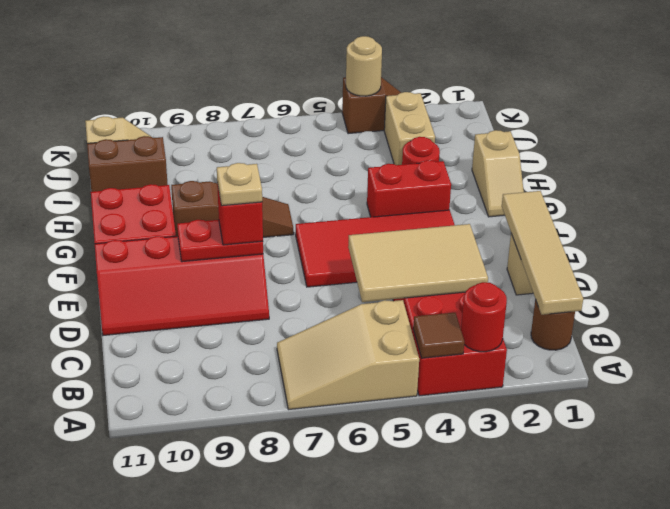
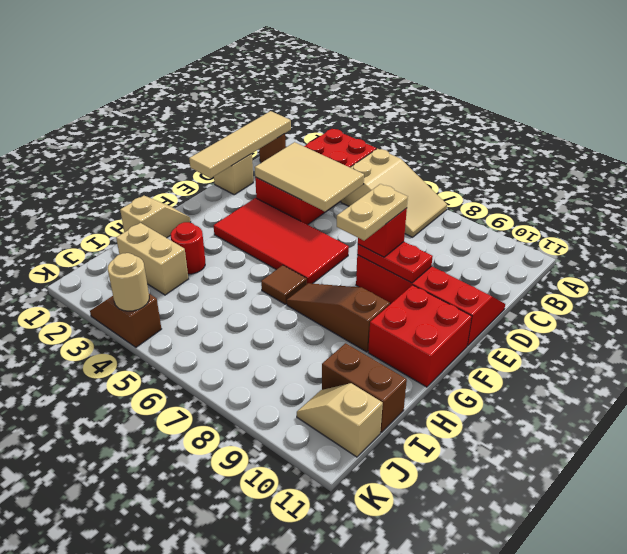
red round brick A3 level 2 -> none
brown tile A4 level 2 -> brown tile G6 level 1
tan plate E8 level 4 -> tan plate E8:F8 level 4
red brick G3:G4 level 1 -> none
tan brick I3:J3 level 1 -> tan brick I2:I3 level 1

